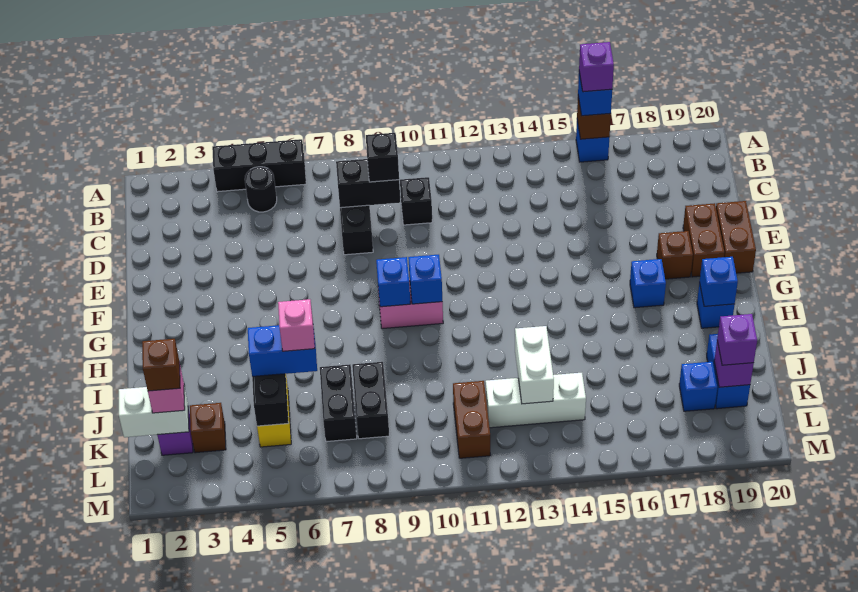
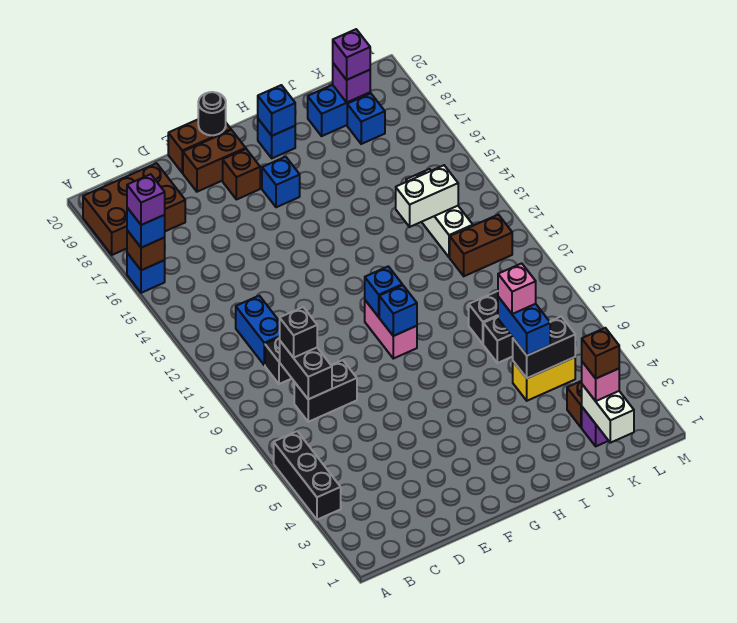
none -> brown brick A18:C19 level 1
black round brick B5 level 1 -> black round brick F20 level 2
none -> blue brick C11:C12 level 1

